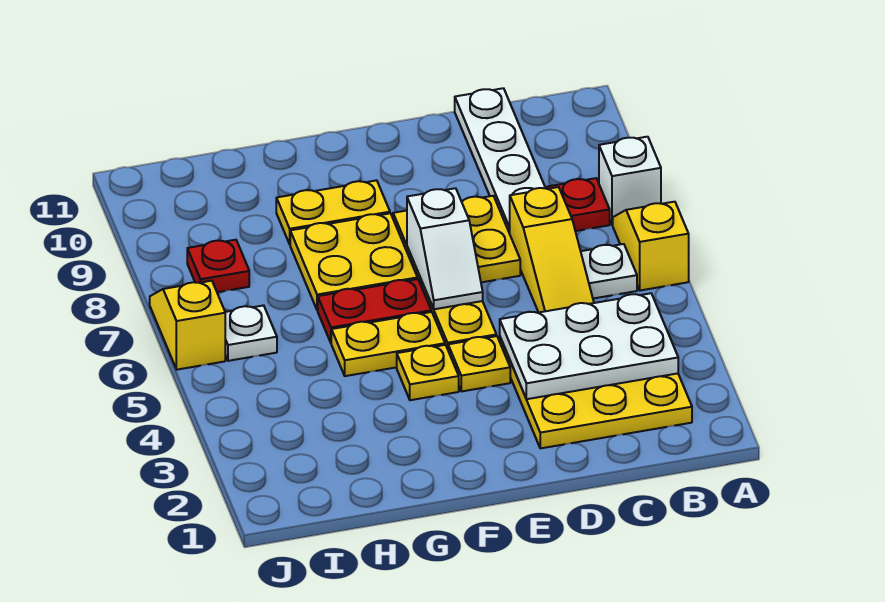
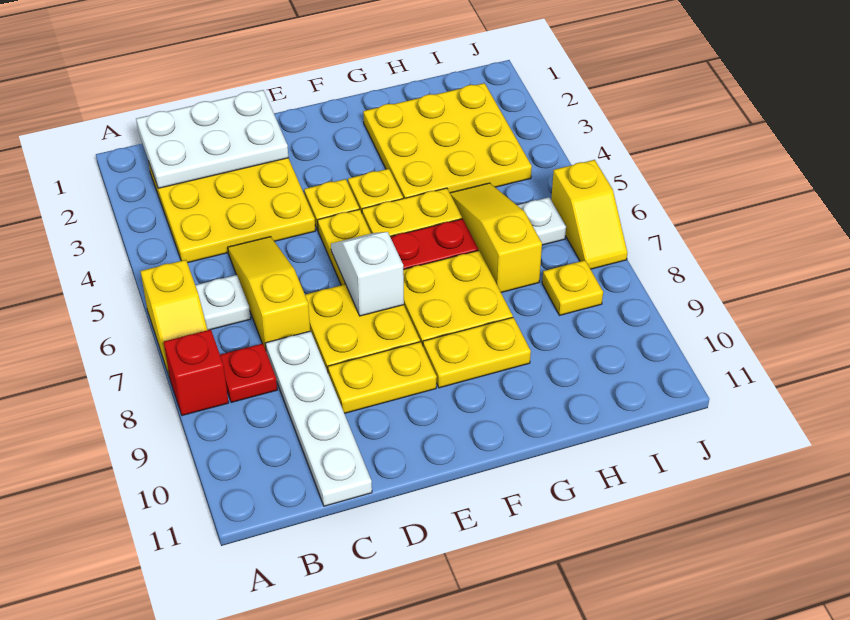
white brick A8 level 1 -> red brick A8 level 1
white plate B3:D4 level 2 -> white plate B1:D2 level 2
none -> yellow plate D9:E9 level 1
none -> yellow plate G2:I4 level 1
none -> yellow slope H5:H7 level 1 top 7
red plate I8 level 1 -> yellow plate I8 level 1

